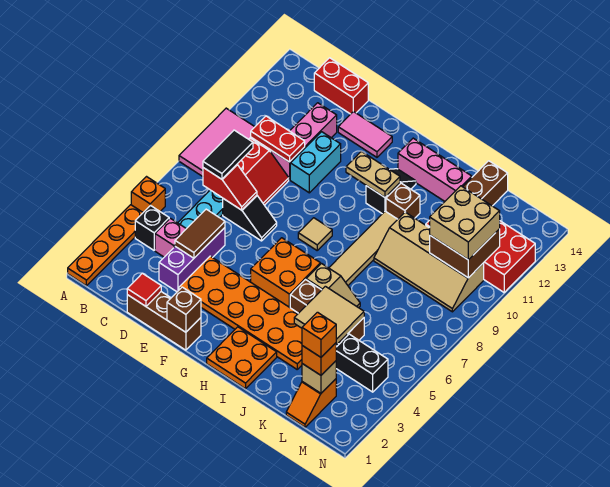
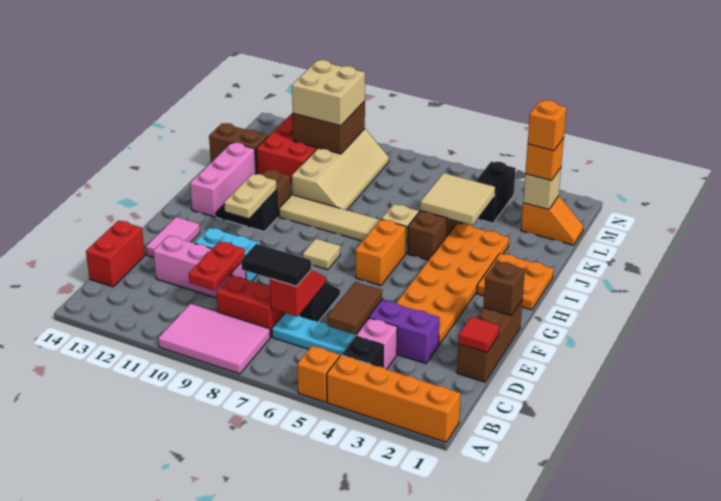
orange plate A1:A4 level 1 -> orange brick A1:A4 level 1
brown tile D4:D5 level 2 -> brown tile C5:D5 level 2
orange brick G5:H6 level 1 -> orange brick G6:H6 level 1

